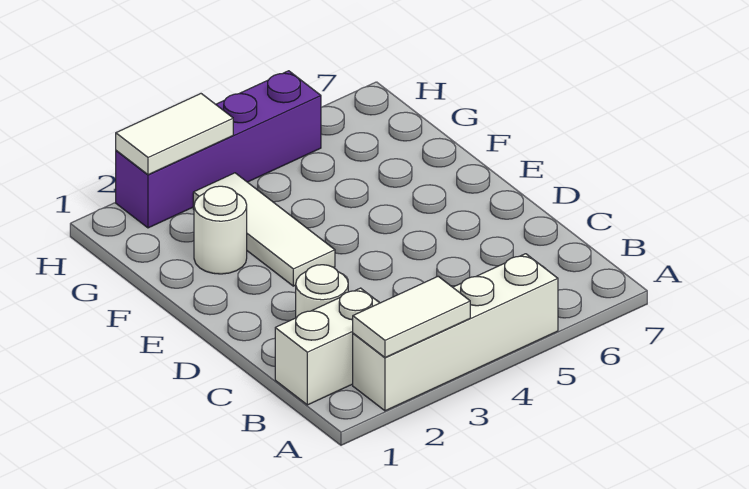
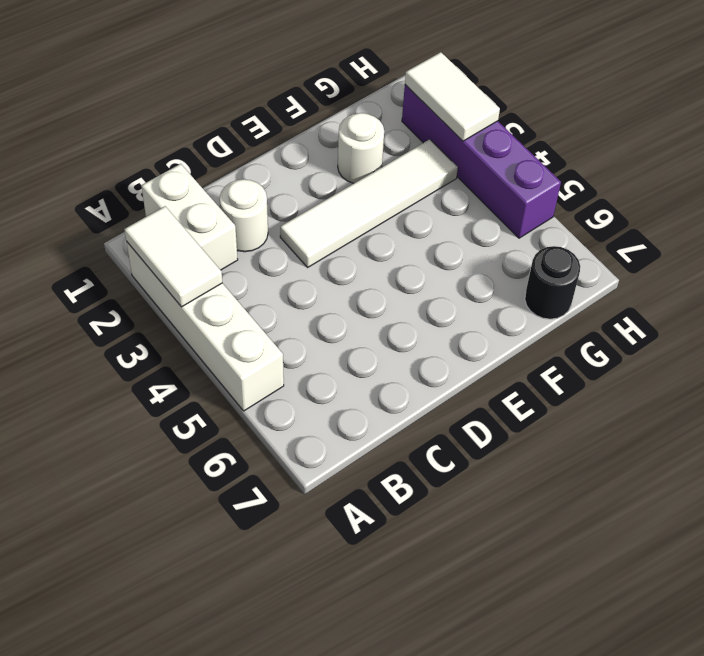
white tile E3:G3 level 1 -> white tile D3:G3 level 1
none -> black round brick G7 level 1

